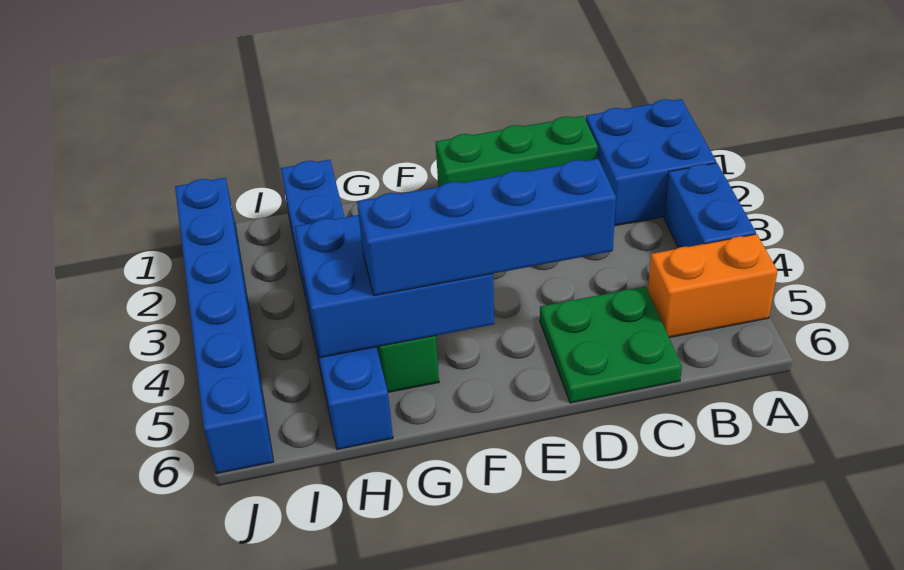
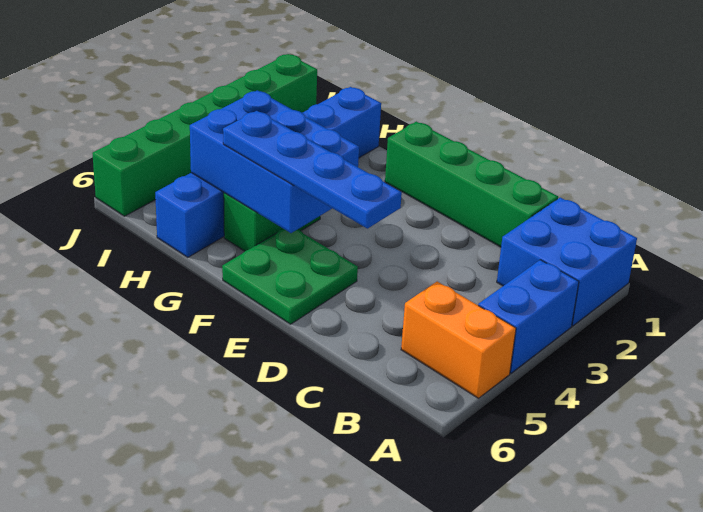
green brick C1:E1 level 1 -> green brick C1:F1 level 1
green plate C5:D6 level 1 -> green plate E5:F6 level 1
blue brick D5:G5 level 3 -> blue plate D5:G5 level 3
blue brick J1:J6 level 1 -> green brick J1:J6 level 1

